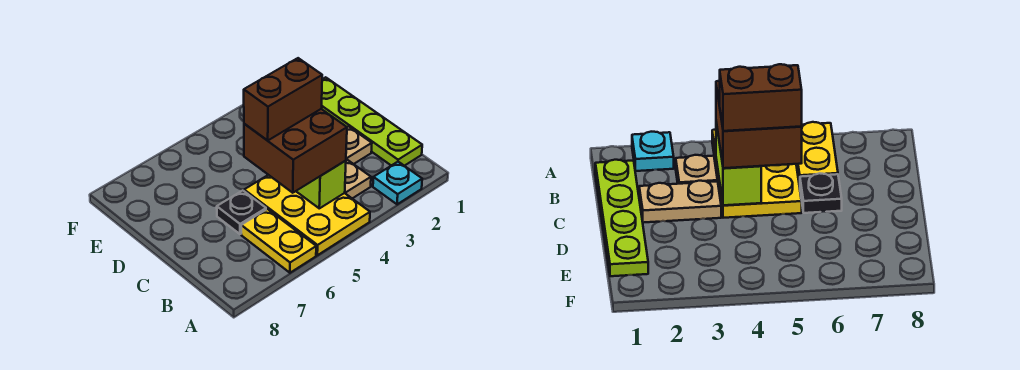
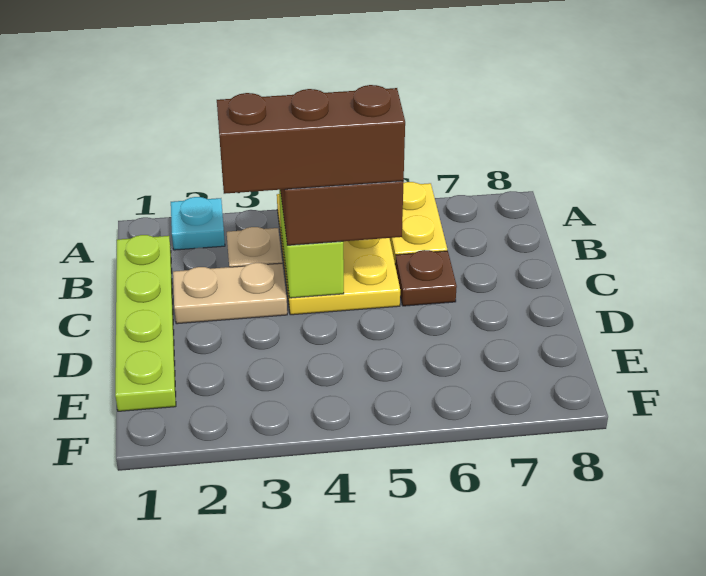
brown brick C4:C5 level 4 -> brown brick C3:C5 level 4
black plate C6 level 1 -> brown plate C6 level 1

